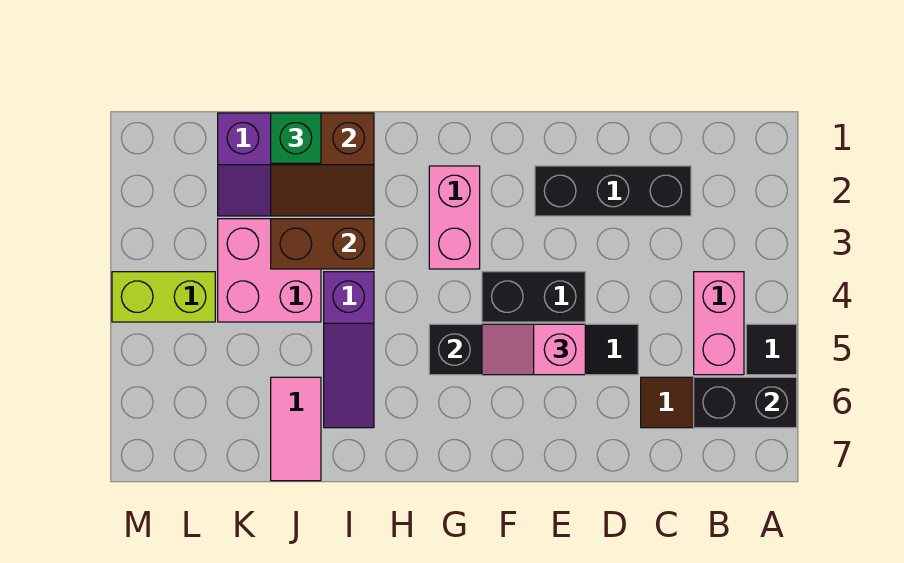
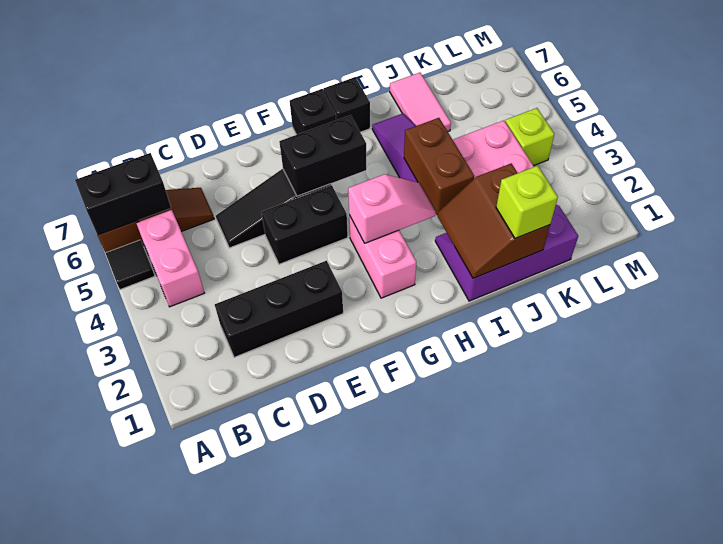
pink slope E5:F5 level 3 top E -> pink slope G3:H3 level 2 top G
none -> black brick G7 level 1
none -> black brick H7 level 1
brown slope I1:J2 level 2 top 1 -> brown slope I1:J2 level 2 top J
brown brick I3:J3 level 2 -> brown brick I3:I4 level 2
green brick J1 level 3 -> lime brick J1 level 3
lime brick L4:M4 level 1 -> lime brick L4 level 1

